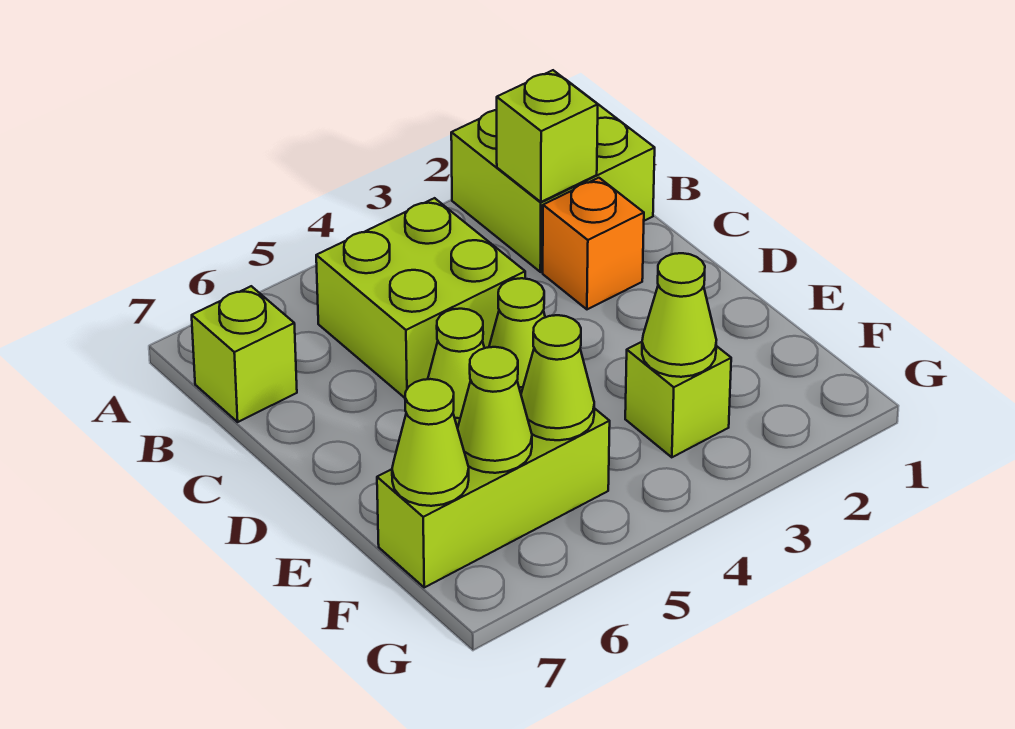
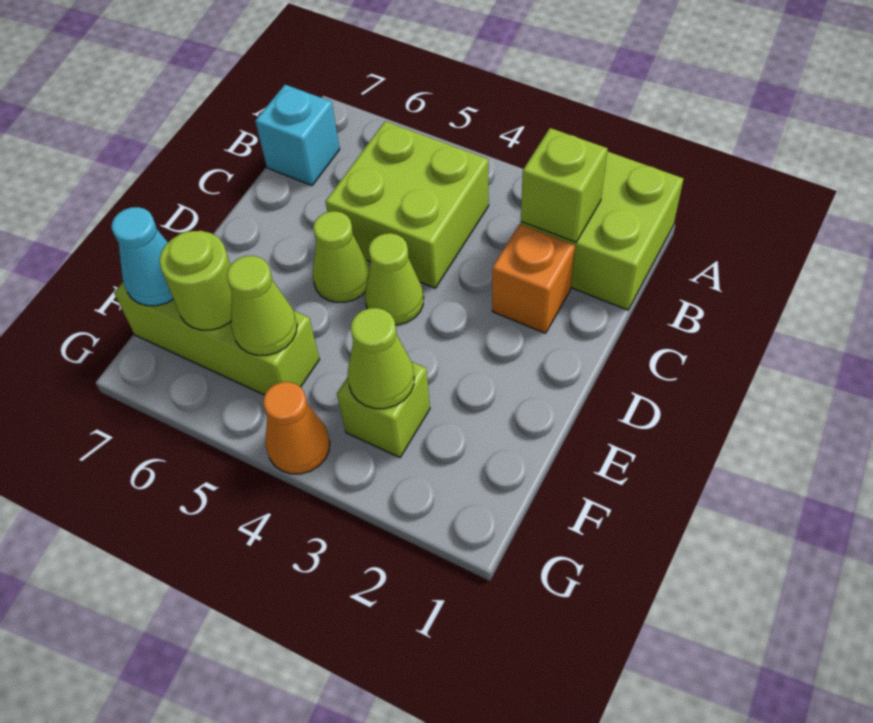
lime brick B7 level 1 -> cyan brick B7 level 1
lime cone F6 level 2 -> lime round brick F6 level 2
lime cone F7 level 2 -> cyan cone F7 level 2
none -> orange cone G4 level 1

